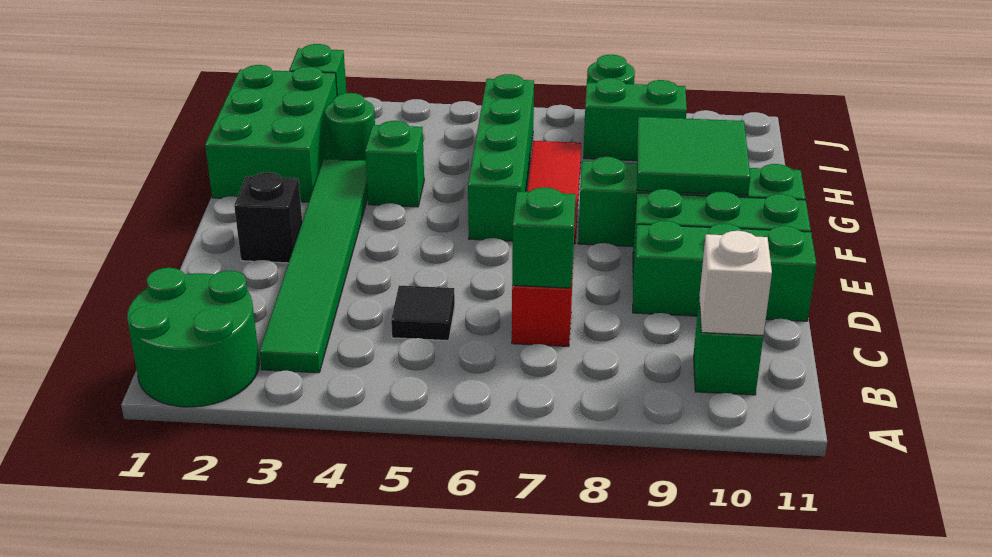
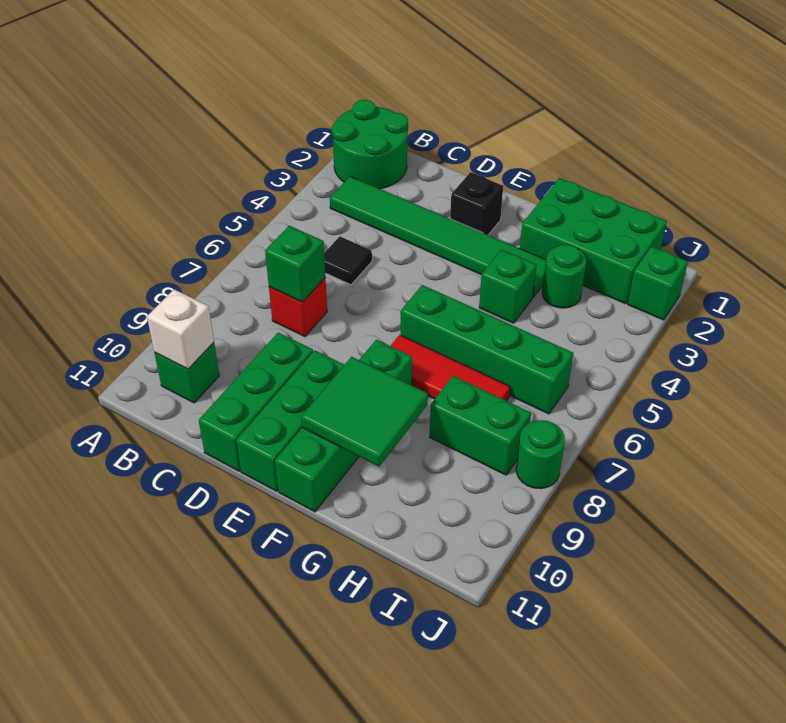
green brick I8:I9 level 1 -> green brick H8:I8 level 1

